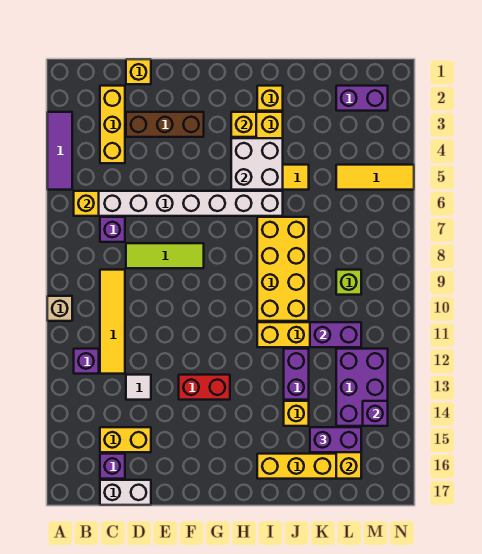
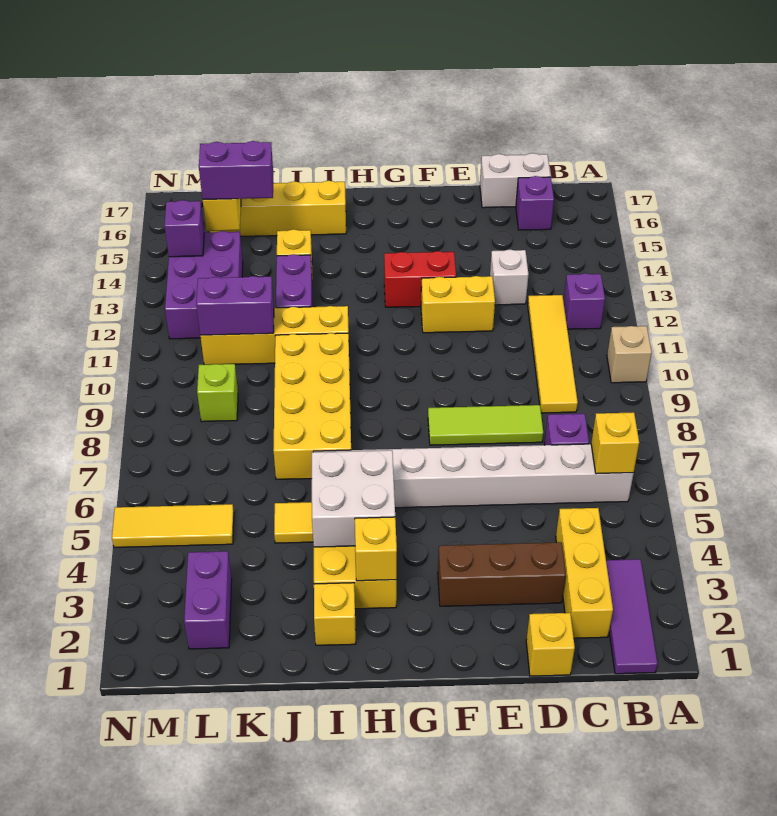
purple tile A3:A5 level 1 -> purple tile B1:B3 level 1
yellow brick C15:D15 level 1 -> yellow brick E12:F12 level 1
white tile D13 level 1 -> white brick D13 level 1
purple brick L2:M2 level 1 -> purple brick L2:L3 level 1

